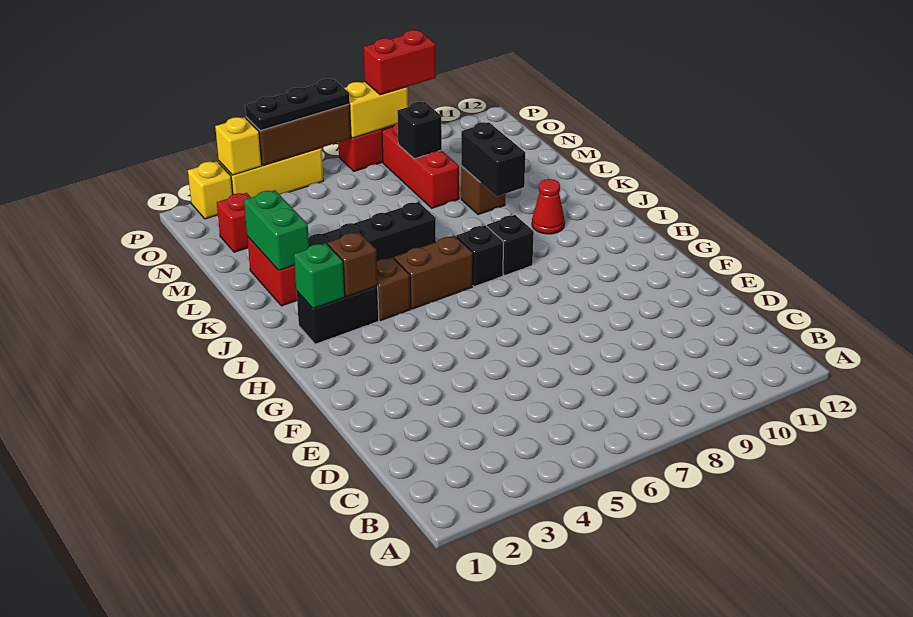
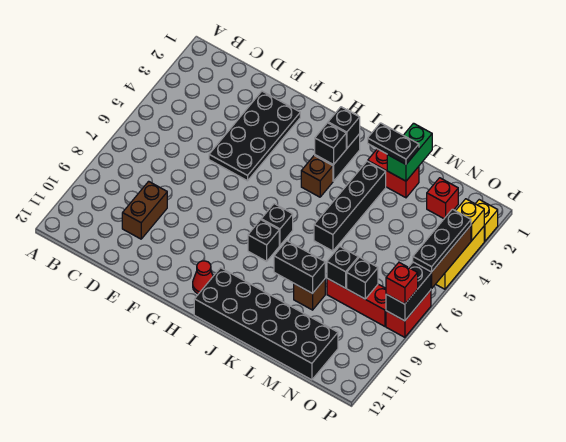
none -> black plate E2:F5 level 1
green brick I2 level 2 -> black brick I2 level 2
brown brick I3 level 2 -> black brick I3 level 2
brown brick I5:I6 level 1 -> brown brick D9:D10 level 1
none -> black brick I11:N12 level 1
red cone J10 level 1 -> red cone H11 level 1
green brick K2:L2 level 2 -> green brick L1:L2 level 2
none -> black plate K2:L2 level 3
none -> black brick M8 level 2
yellow brick P7:P8 level 2 -> black brick P7:P8 level 2
red brick P8:P9 level 3 -> red brick P8 level 3

